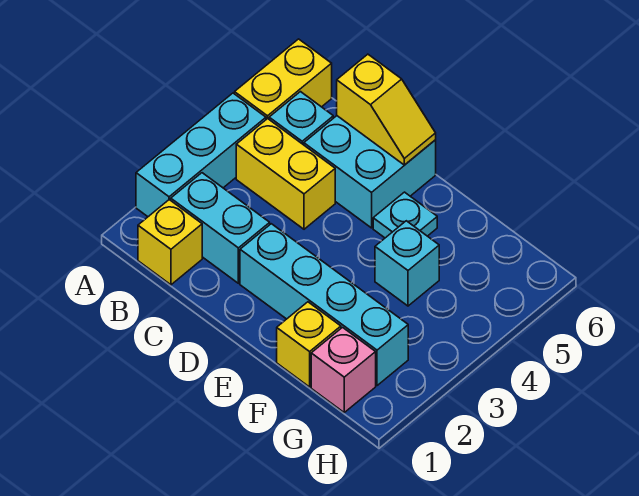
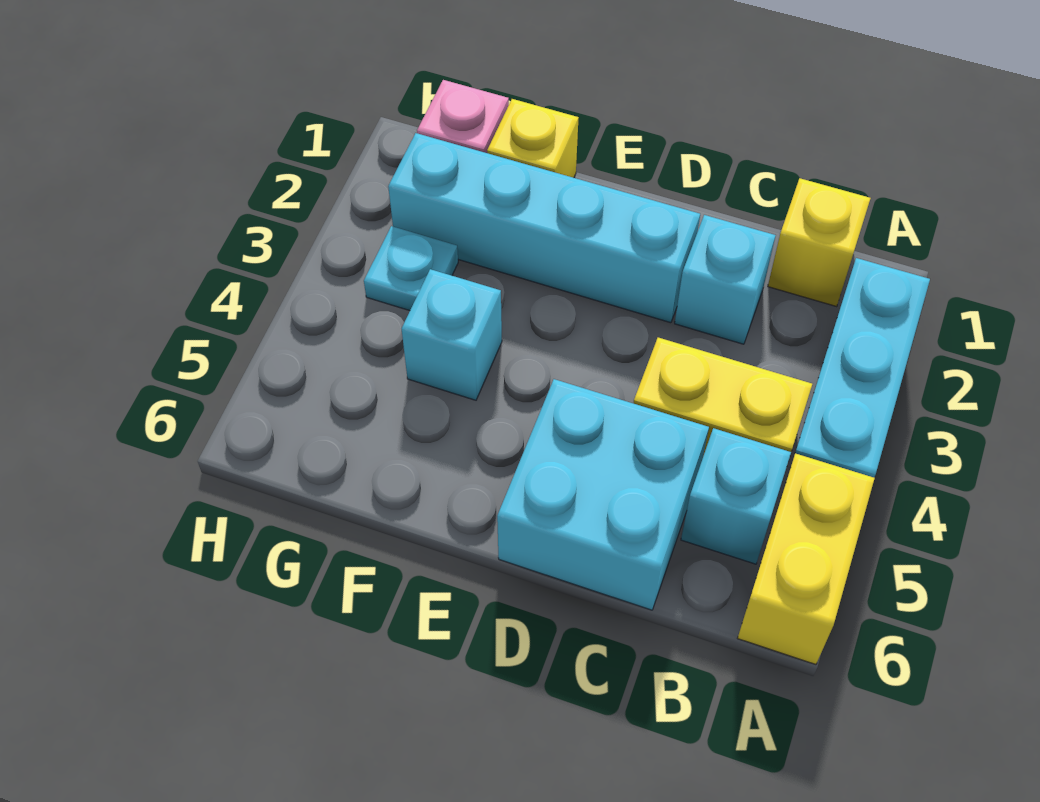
cyan brick B2:C2 level 1 -> cyan brick C2 level 1
yellow slope C6:D6 level 2 top C -> none
cyan plate E5 level 1 -> cyan plate G3 level 1

